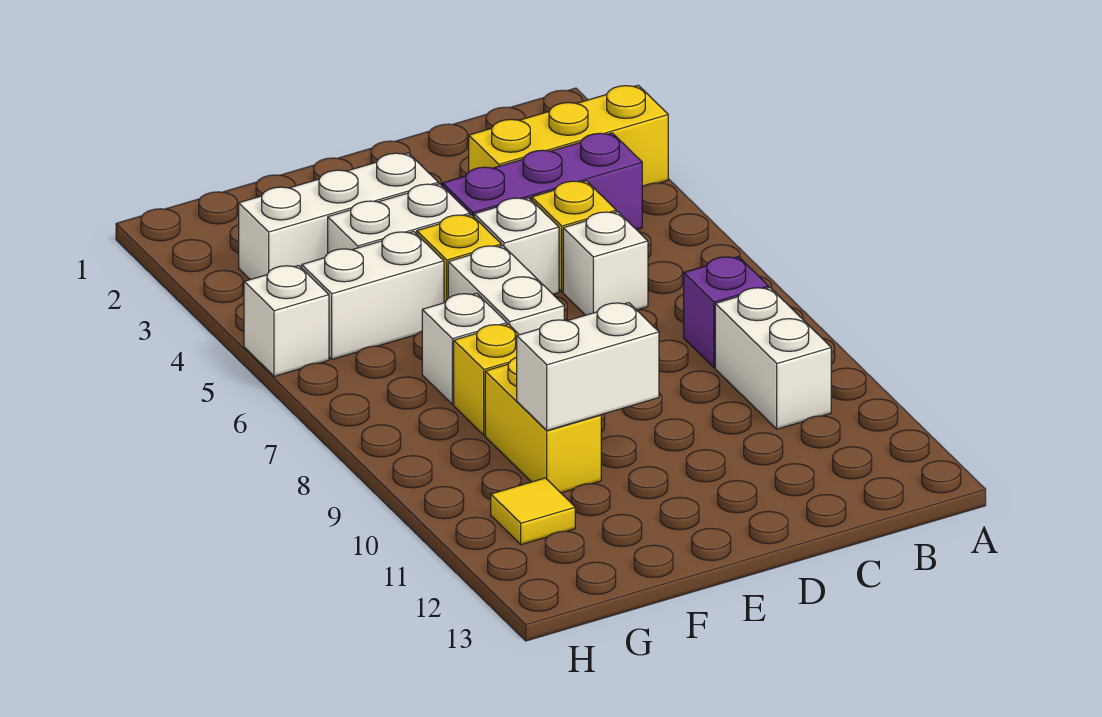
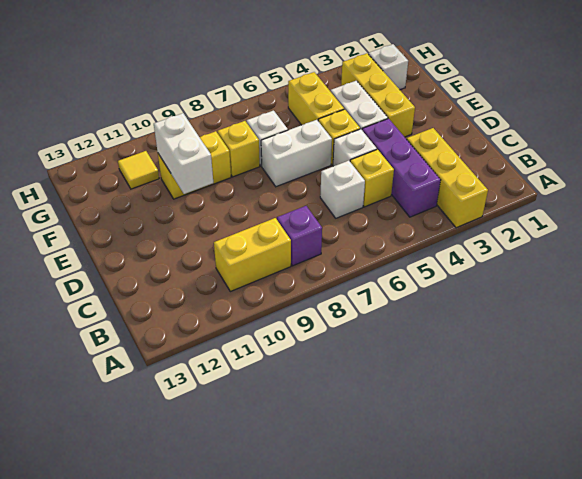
white brick B9:B10 level 1 -> yellow brick B9:B10 level 1
white brick E3:G3 level 1 -> yellow brick E3:G3 level 1
white brick F5:G5 level 1 -> yellow brick F5:G5 level 1
white brick H5 level 1 -> white brick G2 level 1

